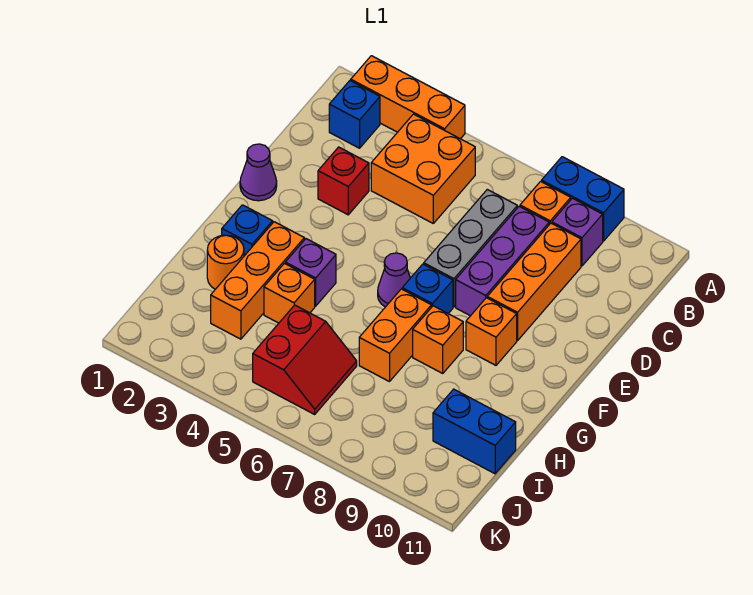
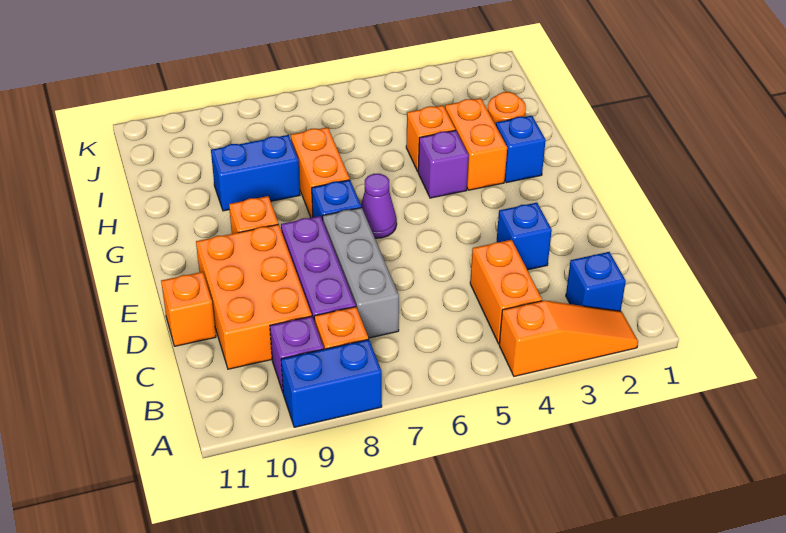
orange brick A2:A4 level 1 -> orange slope A2:A4 level 1 top 4
orange brick B4:C5 level 1 -> orange brick B4:C4 level 1
orange brick C9:E9 level 1 -> orange brick C9:E10 level 1
red brick D3 level 1 -> blue brick D3 level 1
purple cone E1 level 1 -> none
orange brick G3:I3 level 1 -> orange brick G3:H3 level 1
orange brick G8 level 1 -> orange brick D11 level 1
red slope I5:J6 level 1 top 5 -> none
blue brick I10:I11 level 1 -> blue brick H8:H9 level 1

